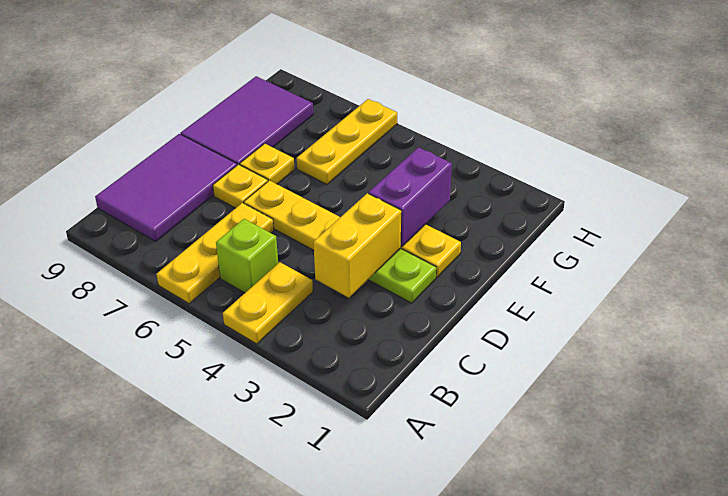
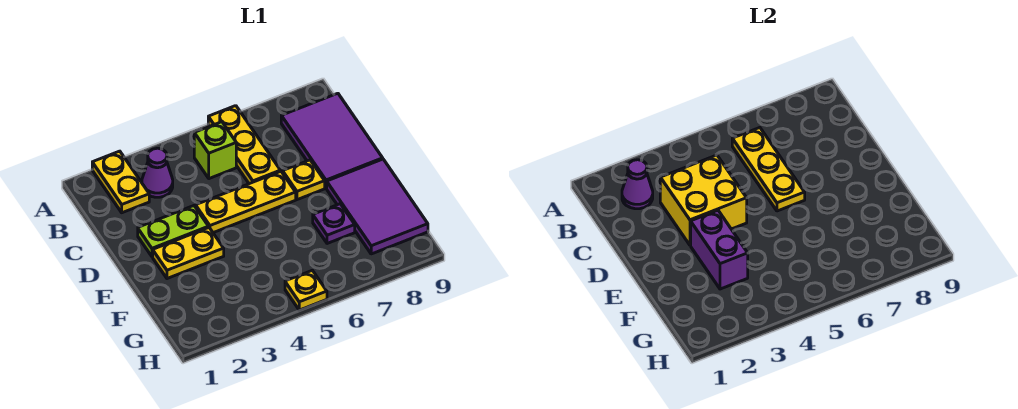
yellow plate A4:B4 level 1 -> yellow plate A2:B2 level 1
none -> purple cone B2 level 2
none -> purple cone B3 level 1
yellow brick C3:D3 level 2 -> yellow brick C3:D4 level 2
yellow plate E7 level 1 -> yellow plate H5 level 1
yellow plate F6:H6 level 1 -> yellow plate B6:D6 level 2
none -> purple plate F7 level 1

